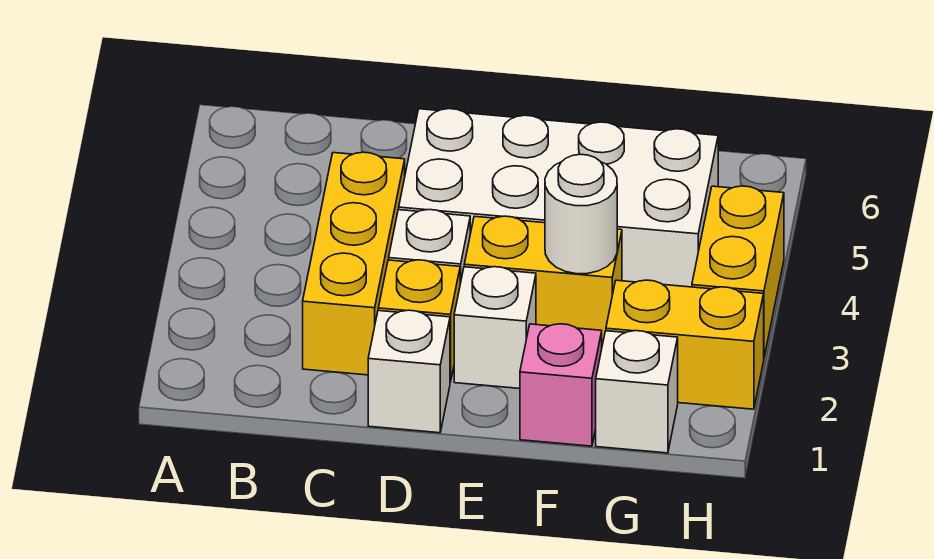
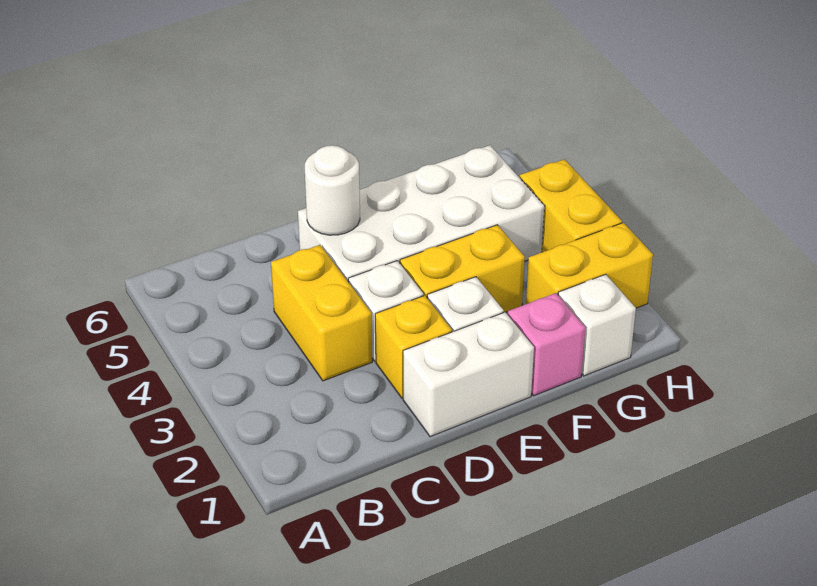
yellow brick C2:C4 level 1 -> yellow brick C3:C4 level 1
white brick D1 level 1 -> white brick D1:E1 level 1
white round brick F3 level 2 -> white round brick D5 level 2

